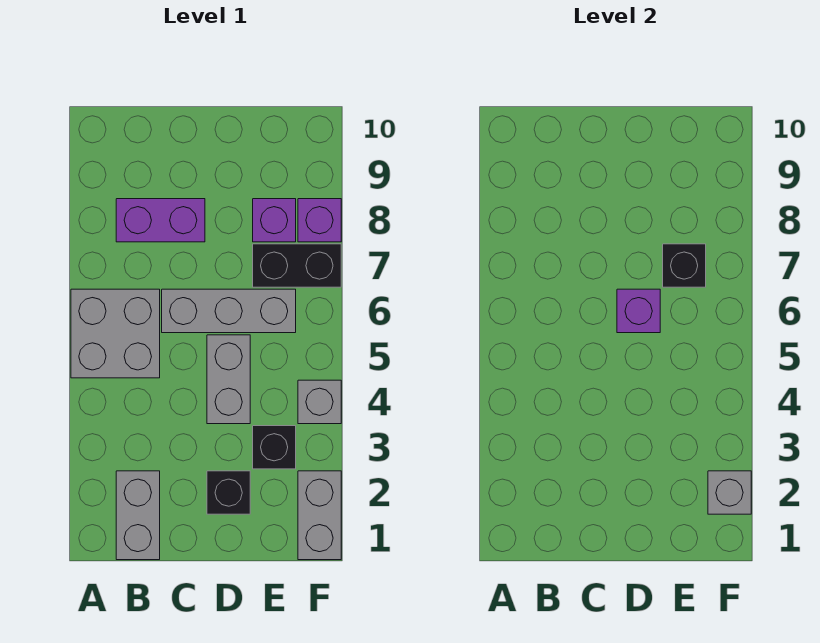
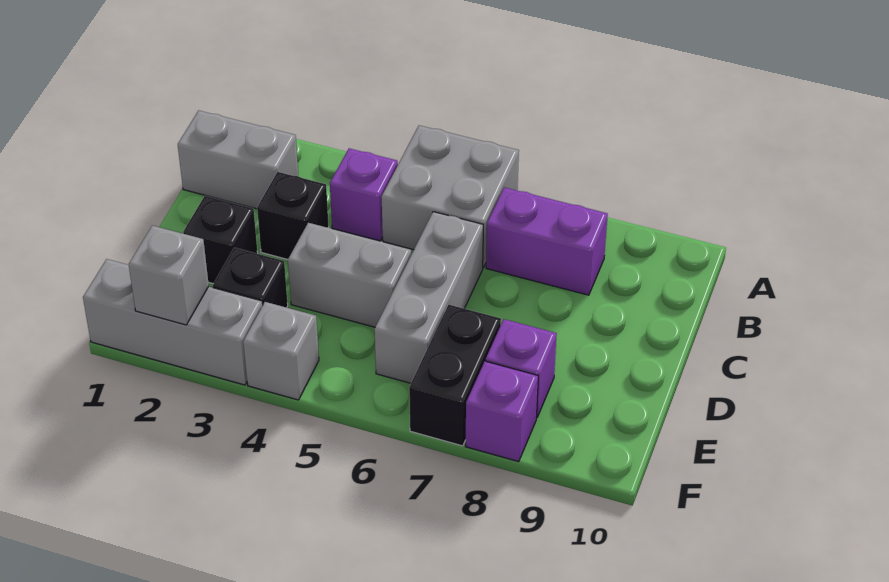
purple brick B8:C8 level 1 -> purple brick B7:B8 level 1
purple brick D6 level 2 -> purple brick B4 level 1
black brick E7 level 2 -> black brick C3 level 1
grey brick F1:F2 level 1 -> grey brick F1:F3 level 1

